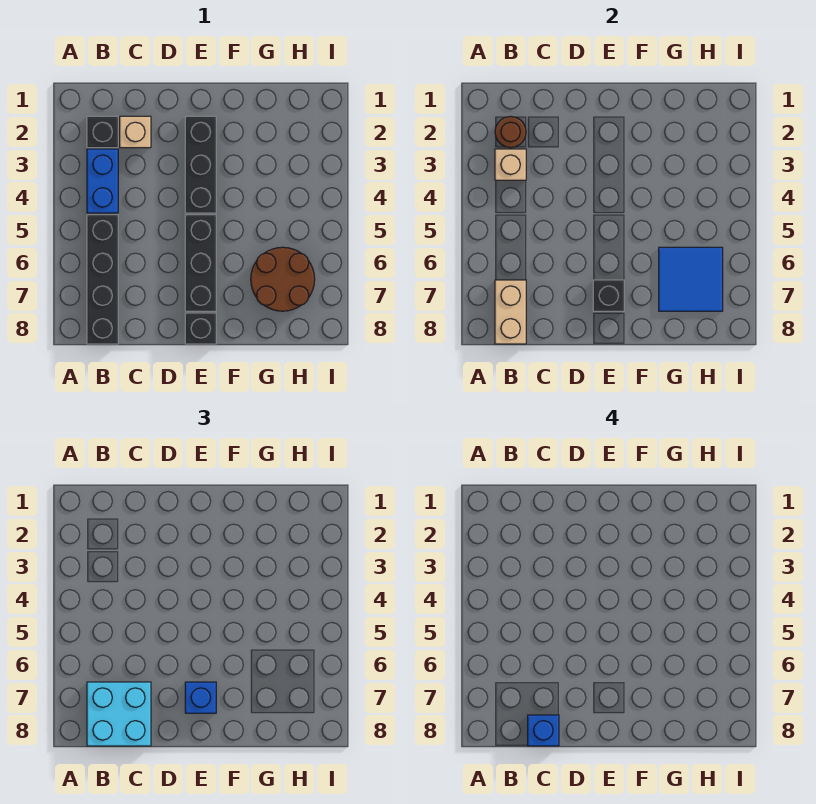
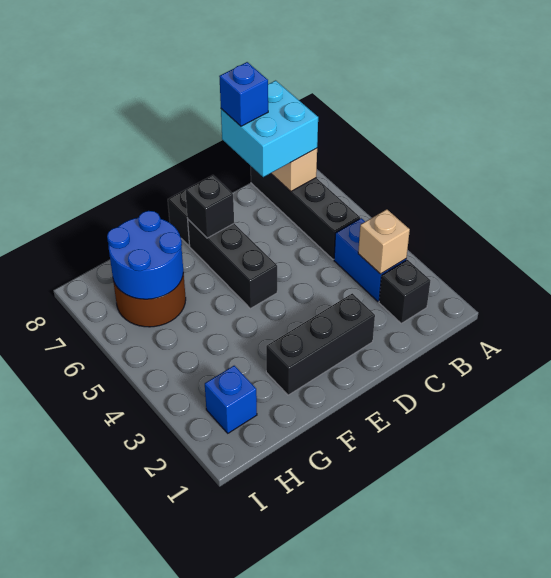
brown round brick B2 level 2 -> none
tan brick C2 level 1 -> none
black brick E2:E4 level 1 -> black brick D2:F2 level 1
blue brick E7 level 3 -> blue brick H2 level 1
blue tile G6:H7 level 2 -> blue round brick G6:H7 level 2

